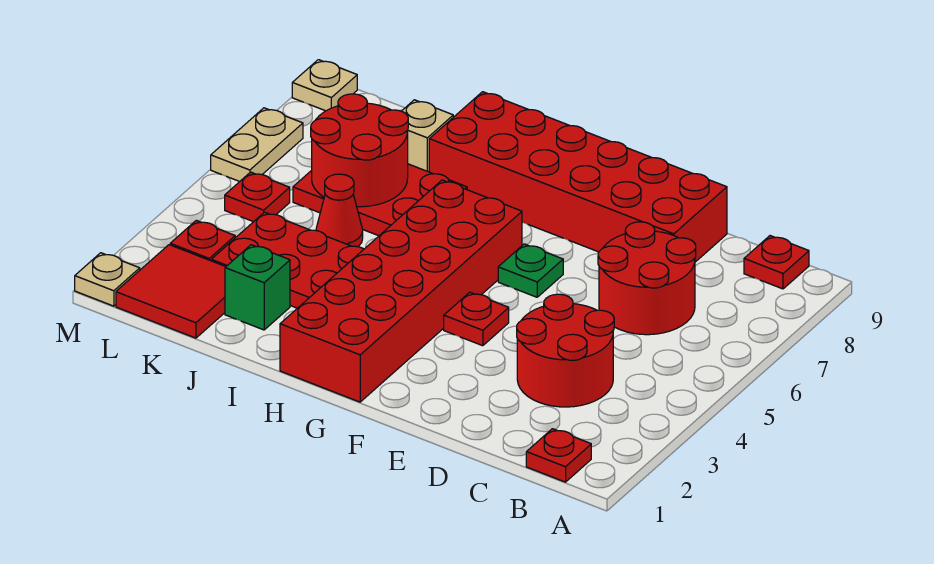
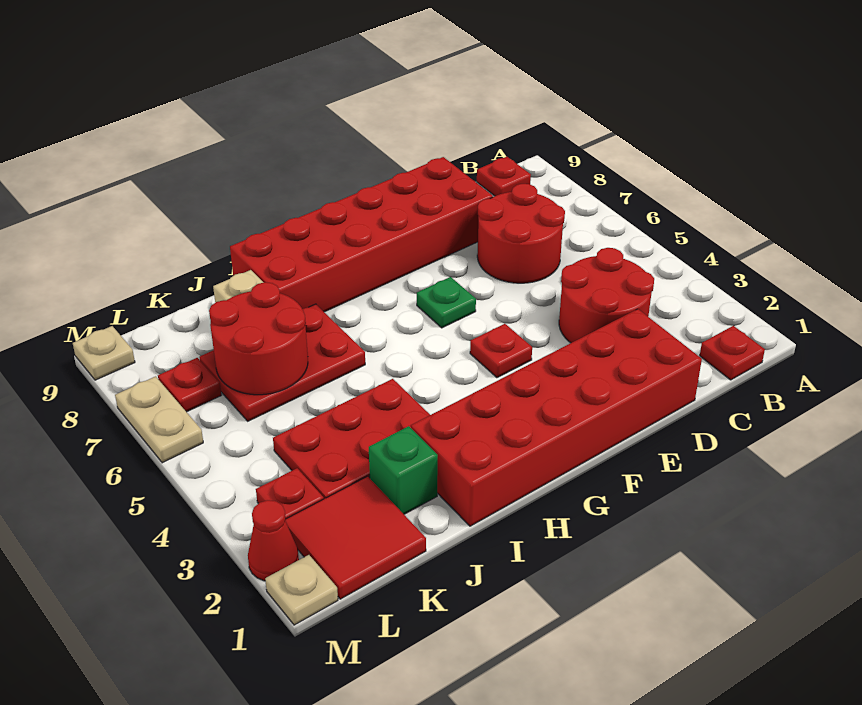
red brick G1:H6 level 1 -> red brick D1:I2 level 1
red cone J5 level 1 -> red cone M2 level 1
red plate L5 level 1 -> red plate L7 level 1

